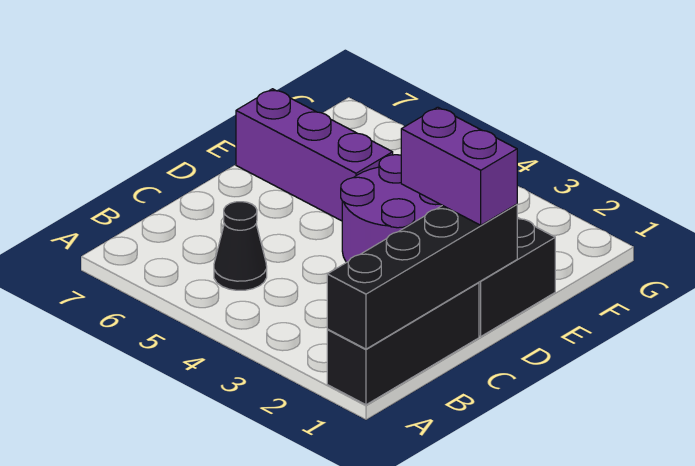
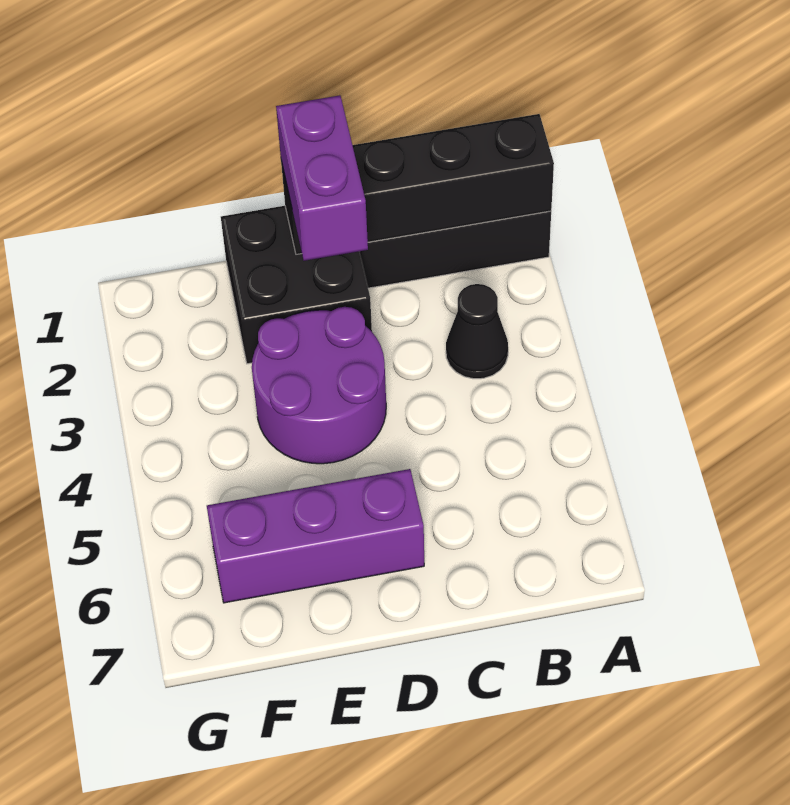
black cone B5 level 1 -> black cone B3 level 1
purple brick E5:E7 level 1 -> purple brick D6:F6 level 1

